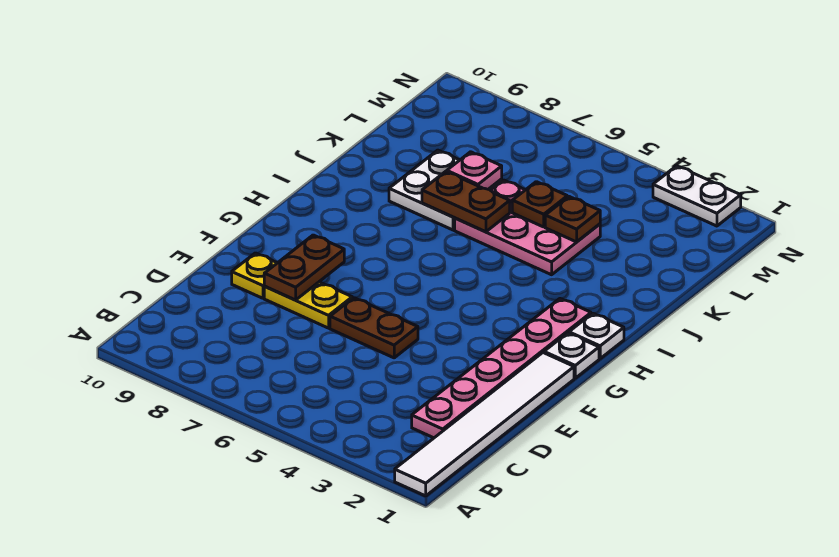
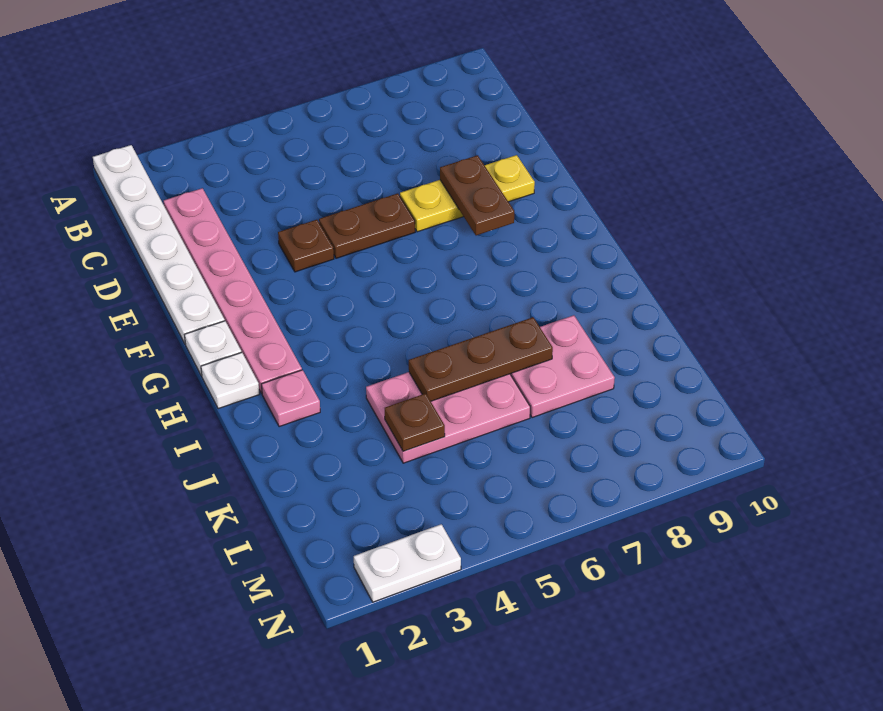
white tile A1:F1 level 1 -> white plate A1:F1 level 1
brown plate J6:J7 level 2 -> brown plate J5:J7 level 2
white plate J7:K8 level 1 -> pink plate J7:K8 level 1
brown plate K5 level 2 -> brown plate E4 level 1
pink plate K7 level 2 -> pink plate I2 level 1

